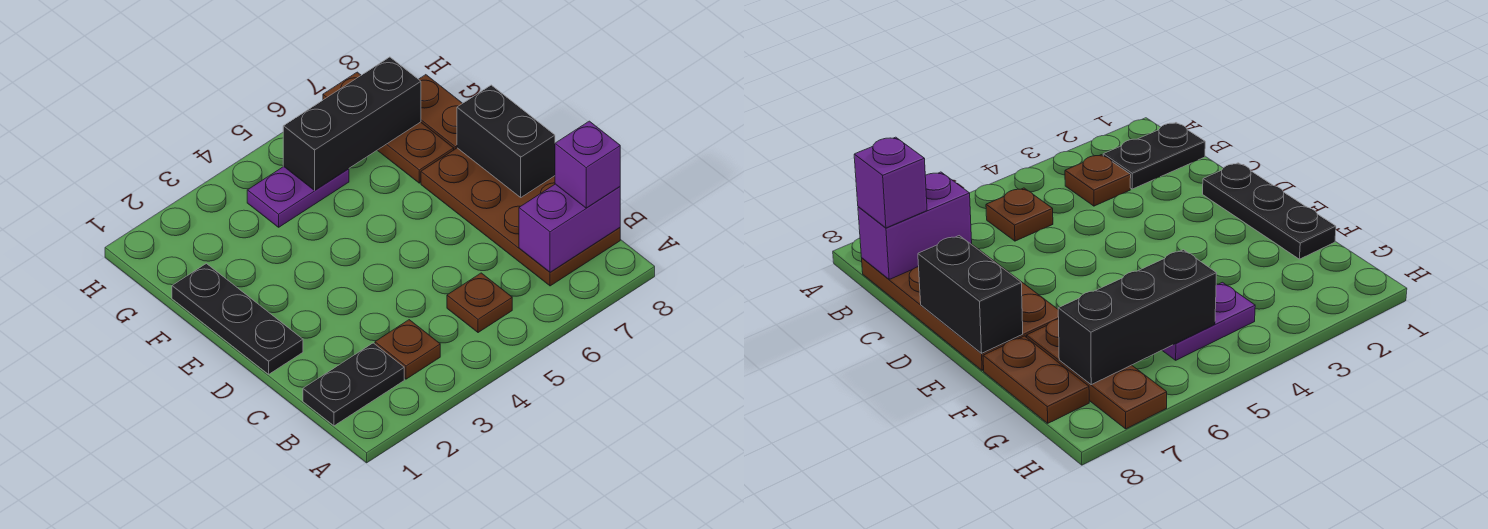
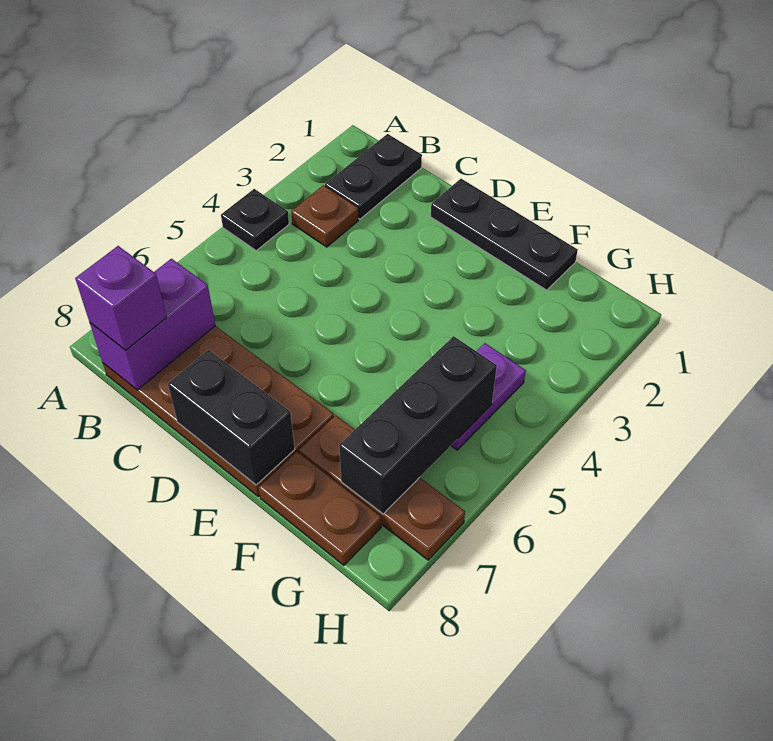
none -> black plate A4 level 1
brown plate B5 level 1 -> none

